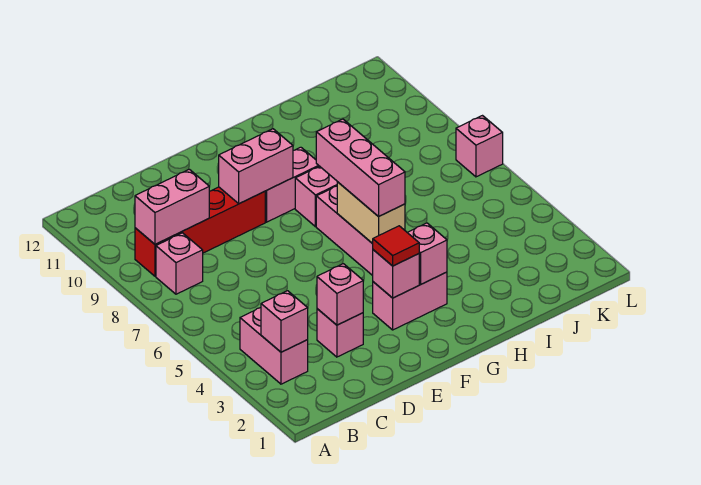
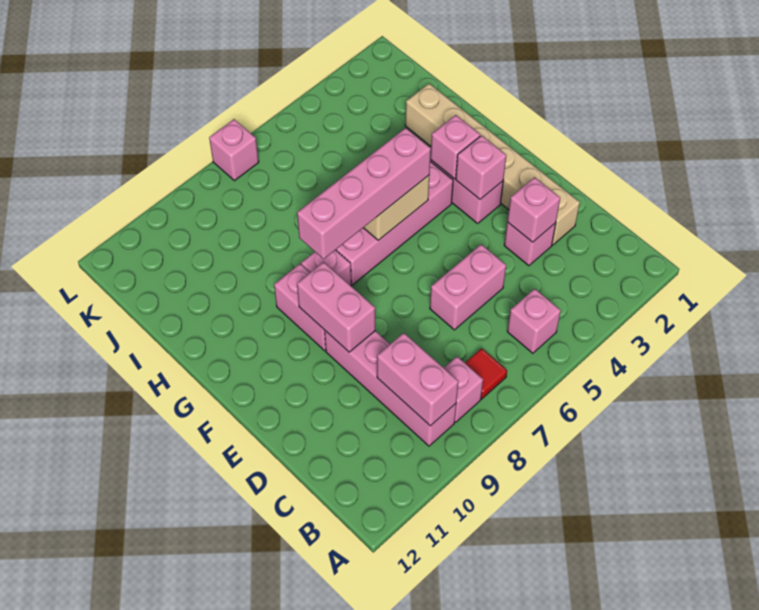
pink brick B3:B4 level 1 -> pink brick D5:D6 level 1
pink brick B3 level 2 -> pink brick B5 level 1
red brick B9:E9 level 1 -> pink brick B9:E9 level 1
none -> tan brick D2:I2 level 1
red tile F3 level 3 -> red tile B7 level 1
pink brick G5:G7 level 3 -> pink brick G5:G8 level 3

